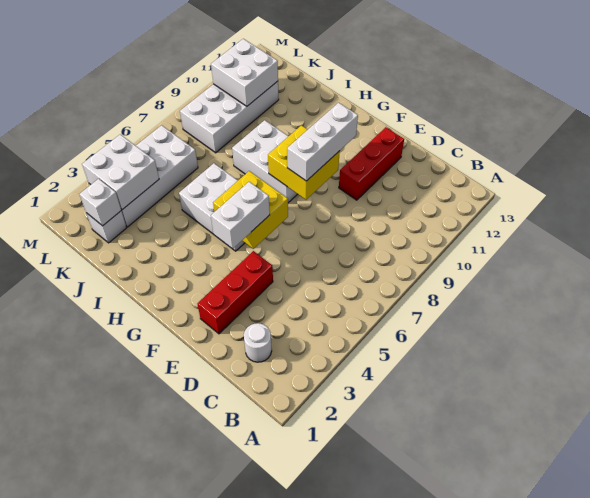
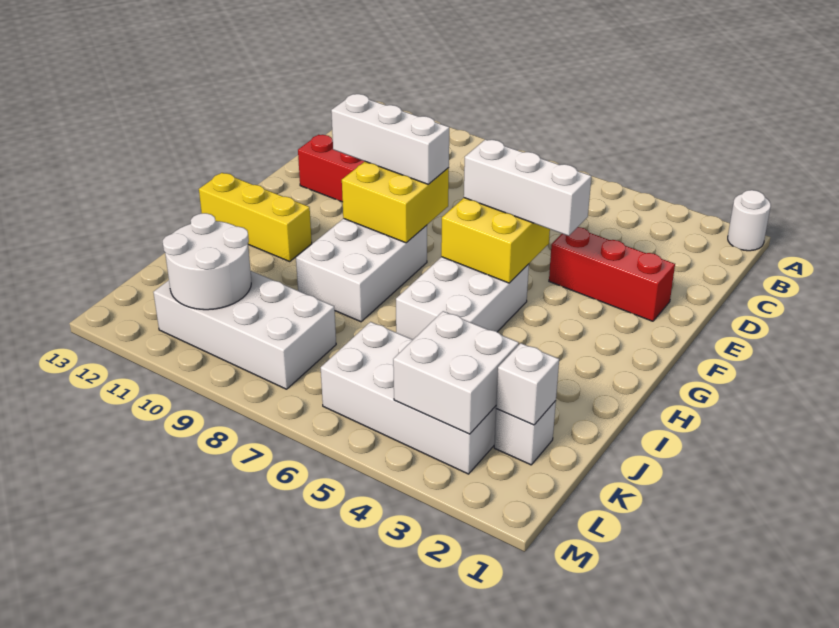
white round brick C2 level 1 -> white round brick A1 level 1
white brick F4:F5 level 3 -> white brick F4:F6 level 3
none -> yellow brick H11:H13 level 1
white brick K10:L11 level 2 -> white round brick K10:L11 level 2

